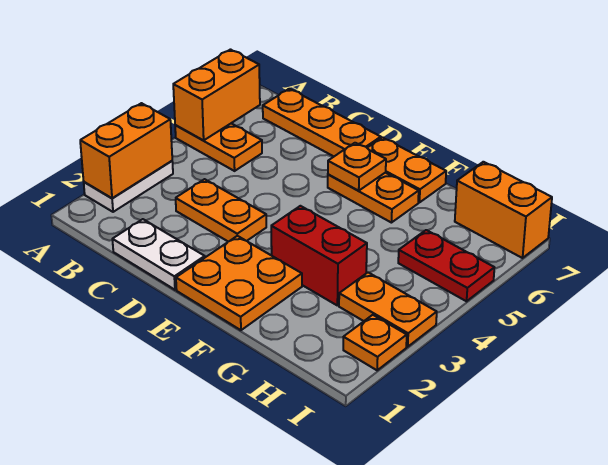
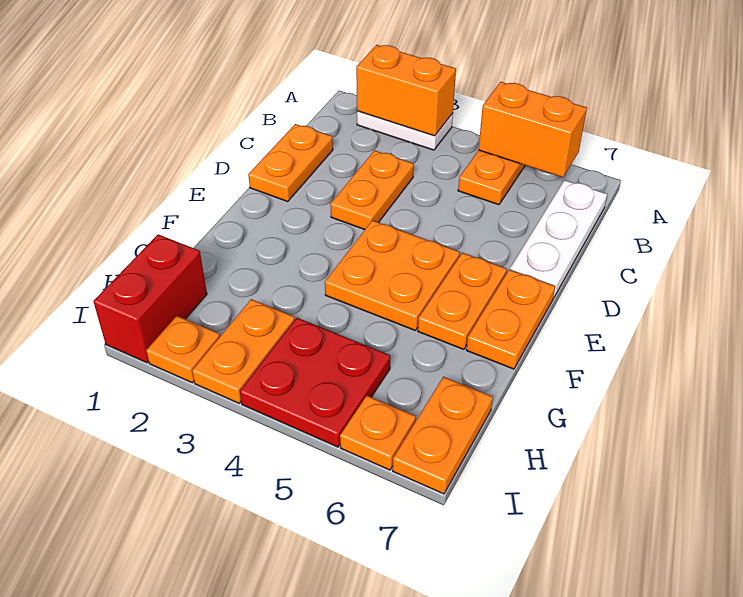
orange plate B7:D7 level 1 -> white plate B7:D7 level 1
white plate C1:D1 level 1 -> orange plate C1:D1 level 1
orange plate E1:F2 level 1 -> orange plate E4:F5 level 1
orange plate E6 level 2 -> orange plate I6 level 1
red brick F3:G3 level 1 -> red brick H1:I1 level 1
red plate H5:I5 level 1 -> red plate H4:I5 level 1
orange brick H7:I7 level 1 -> orange plate H7:I7 level 1

